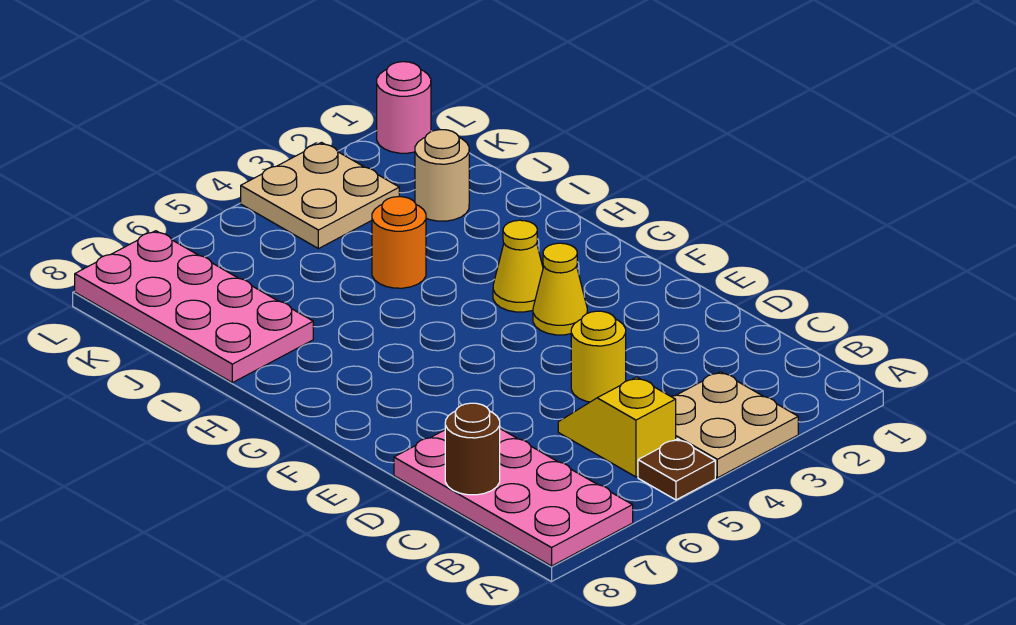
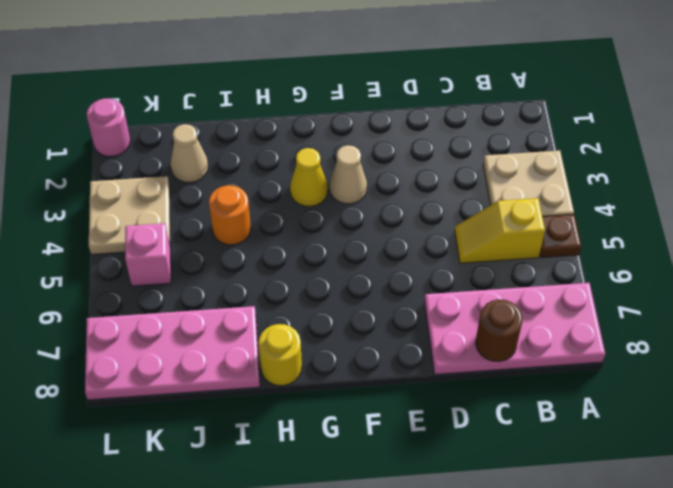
yellow round brick D4 level 1 -> yellow round brick H8 level 1
yellow cone F3 level 1 -> tan cone F3 level 1
tan round brick J2 level 1 -> tan cone J2 level 1
none -> pink brick K5 level 1

